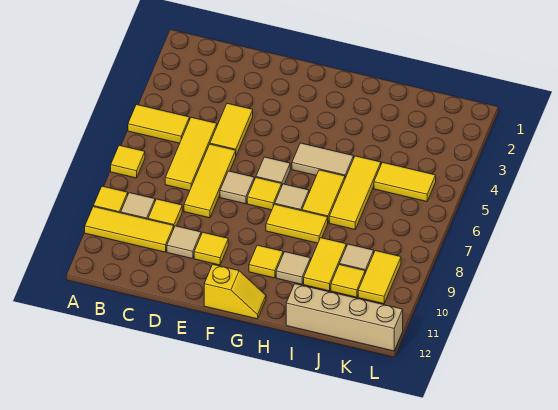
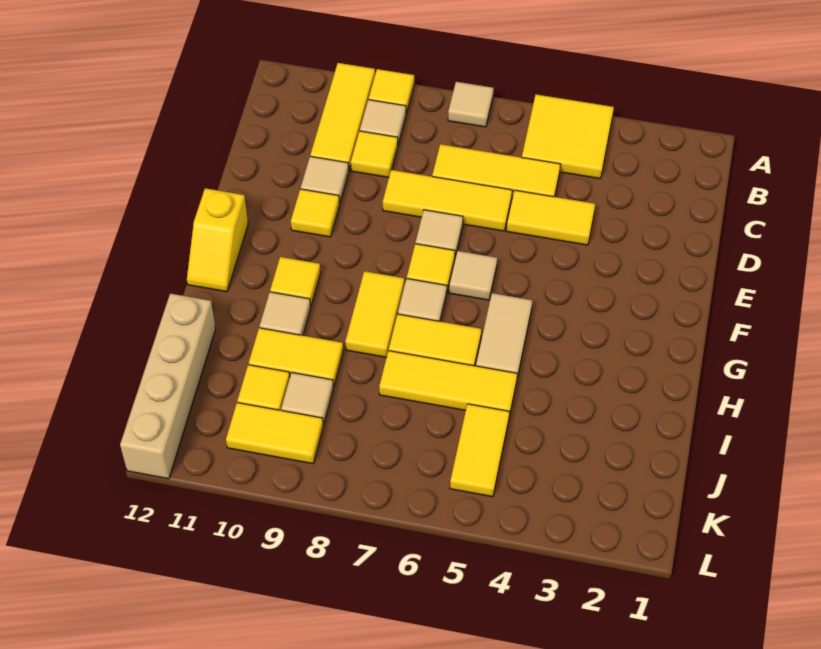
yellow tile A5:B5 level 1 -> yellow tile A4:B5 level 1
yellow tile A7 level 1 -> tan tile A7 level 1

